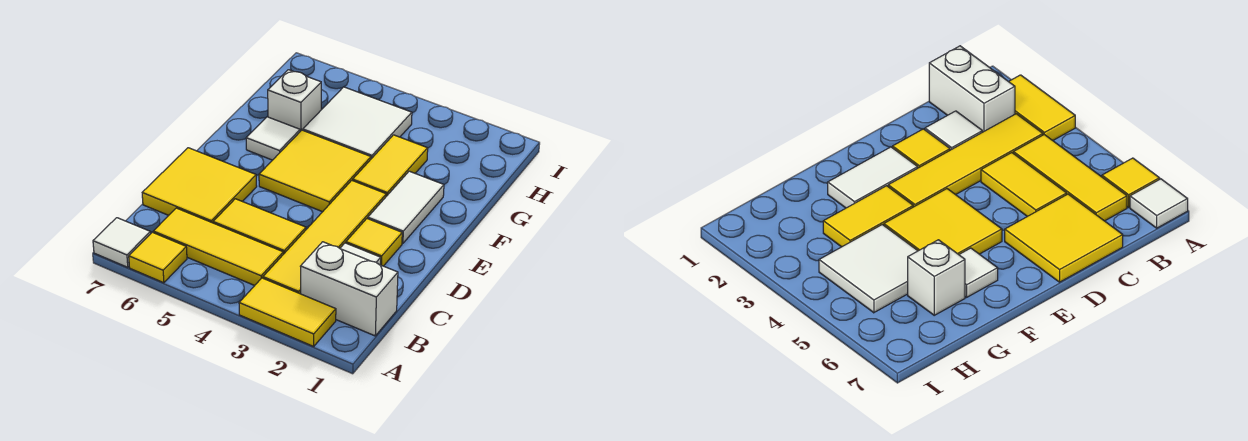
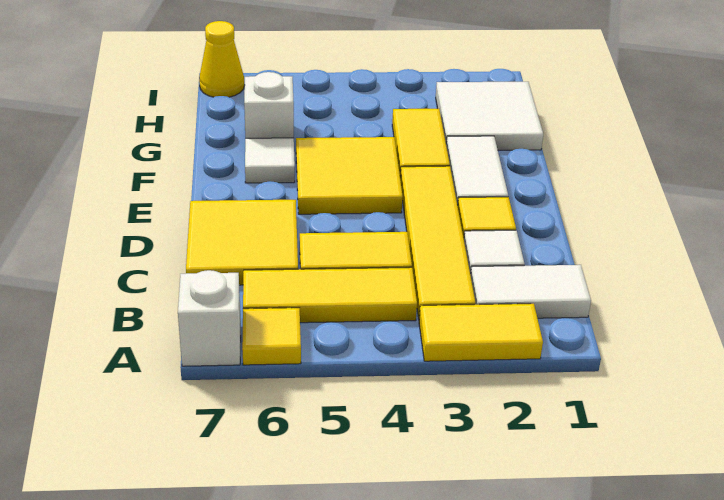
white tile A7 level 1 -> white brick A7 level 1
white brick B1:B2 level 1 -> white tile B1:B2 level 1
white tile G4:H5 level 1 -> white tile G1:H2 level 1
none -> yellow cone I7 level 1

